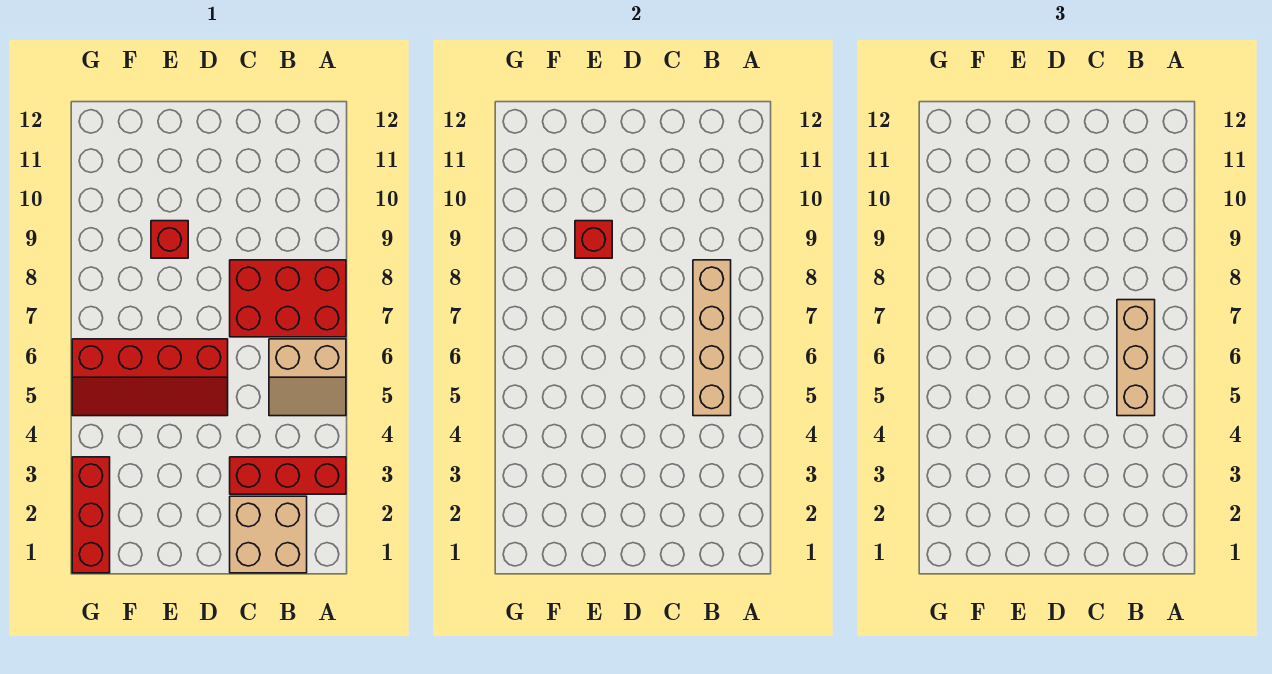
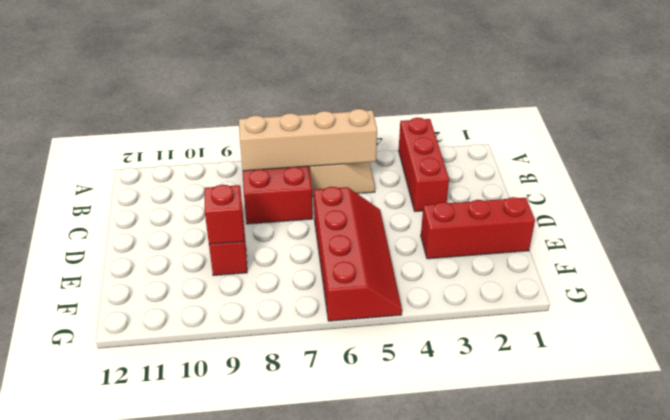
tan brick B1:C2 level 1 -> none
tan brick B5:B7 level 3 -> none
red brick G1:G3 level 1 -> red brick E1:E3 level 1

